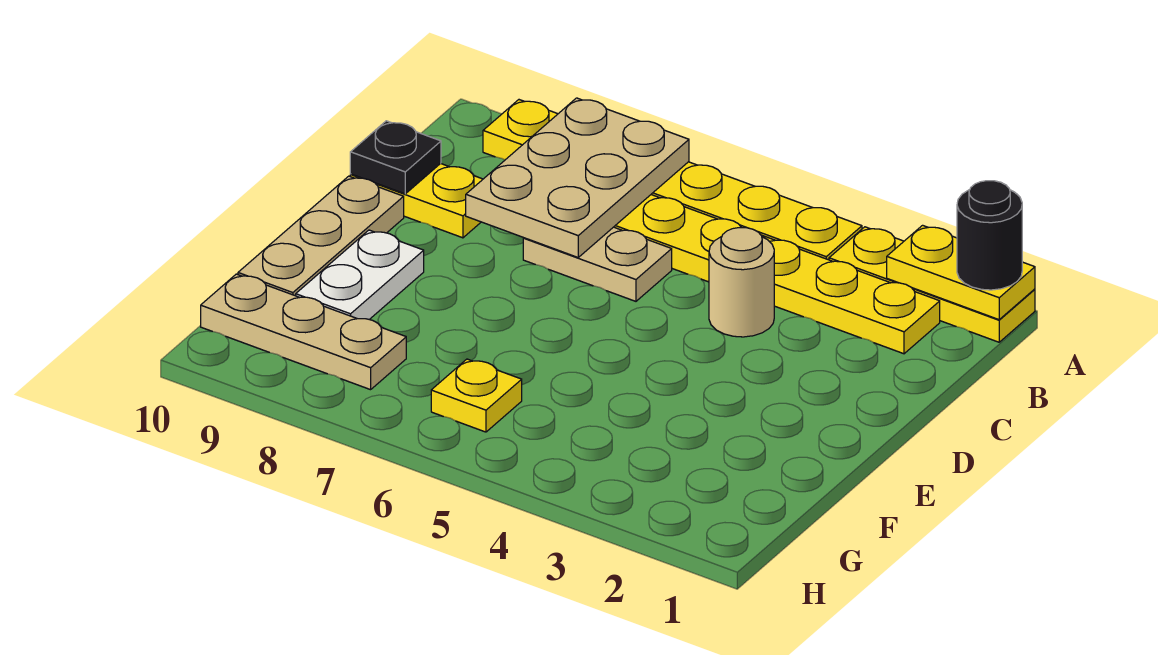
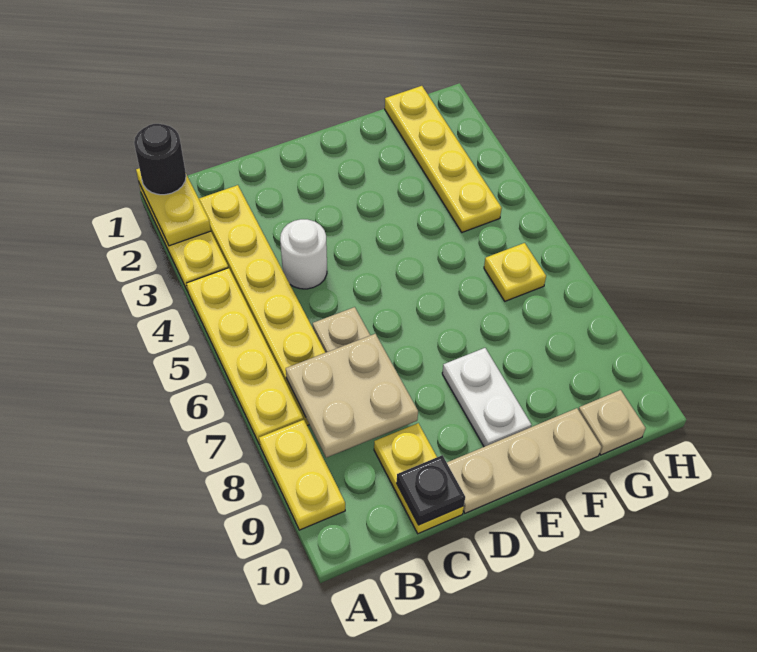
tan plate A7:C8 level 2 -> tan plate B7:C8 level 2
tan round brick C4 level 1 -> white round brick C4 level 1
white plate E9:F9 level 1 -> white plate E8:E9 level 1
none -> yellow plate G1:G4 level 1
tan plate G8:G10 level 1 -> tan plate G10 level 1

